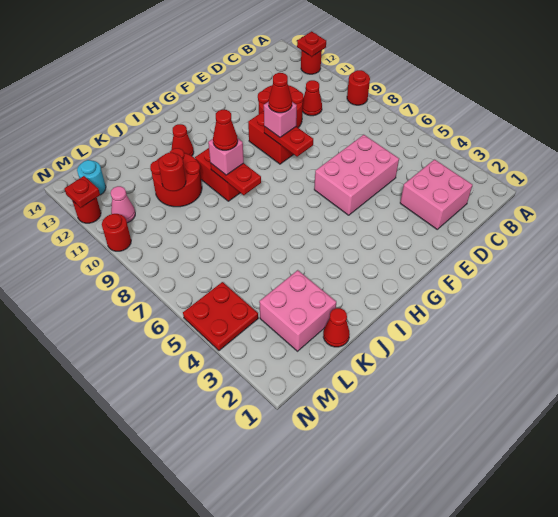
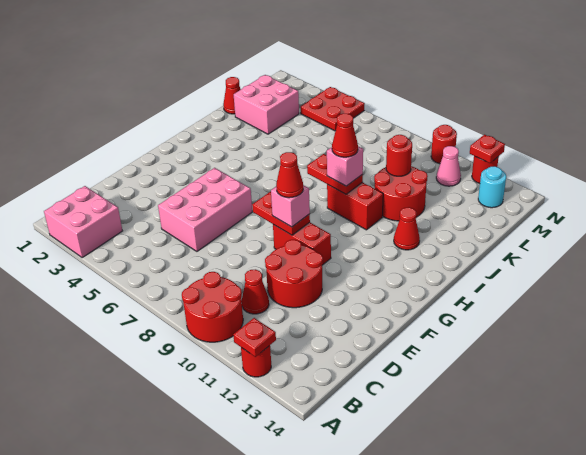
red round brick A9 level 1 -> red round brick A9:B10 level 1
pink brick C2:D3 level 1 -> pink brick A2:B3 level 1

